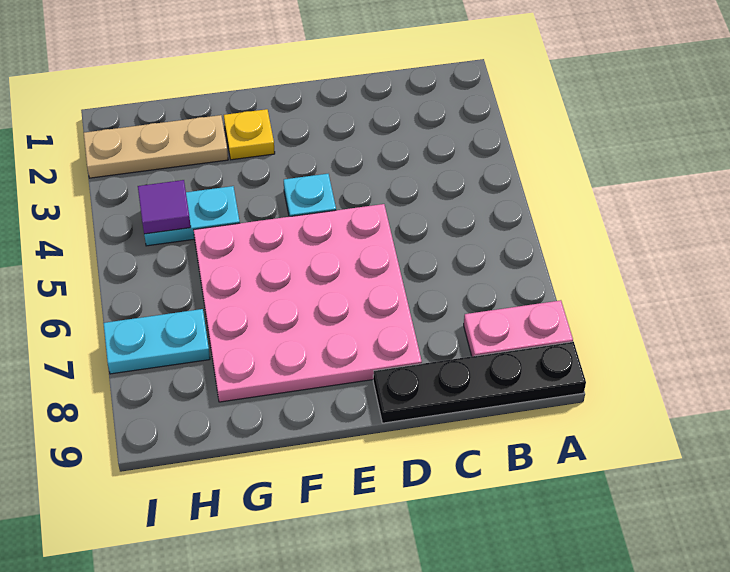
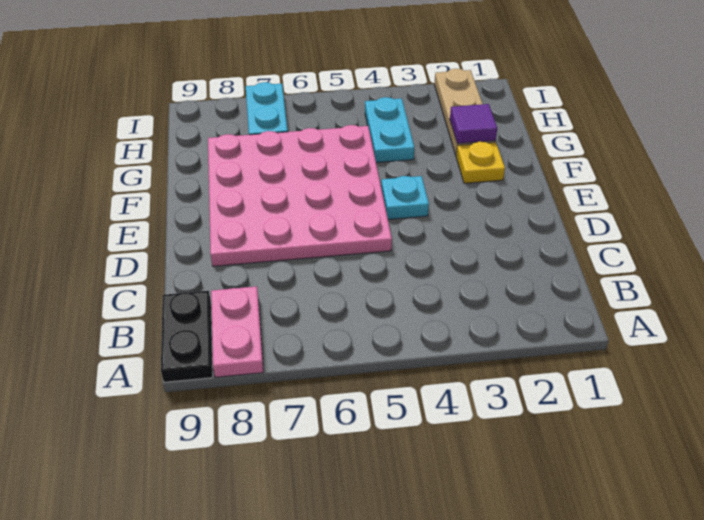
black plate A9:D9 level 1 -> black plate A9:B9 level 1
purple tile H4 level 2 -> purple tile G2 level 2

